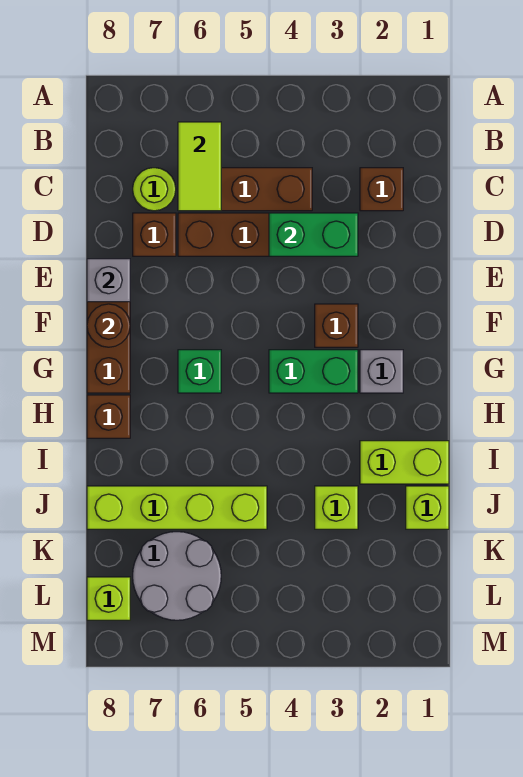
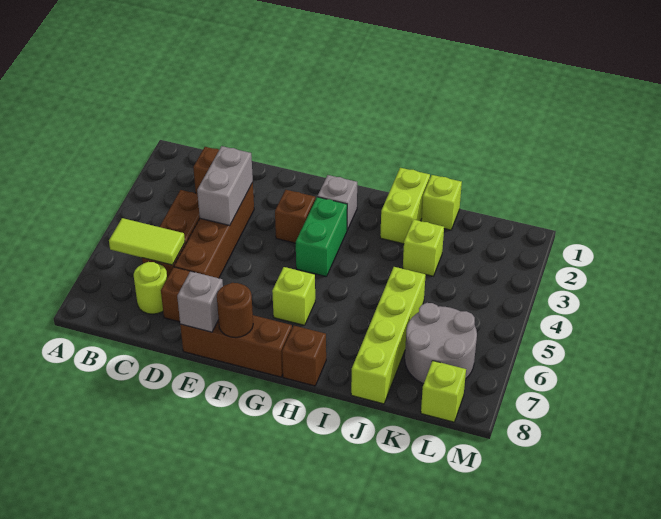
green brick D3:D4 level 2 -> grey brick D3:D4 level 2
green brick G6 level 1 -> lime brick G6 level 1

